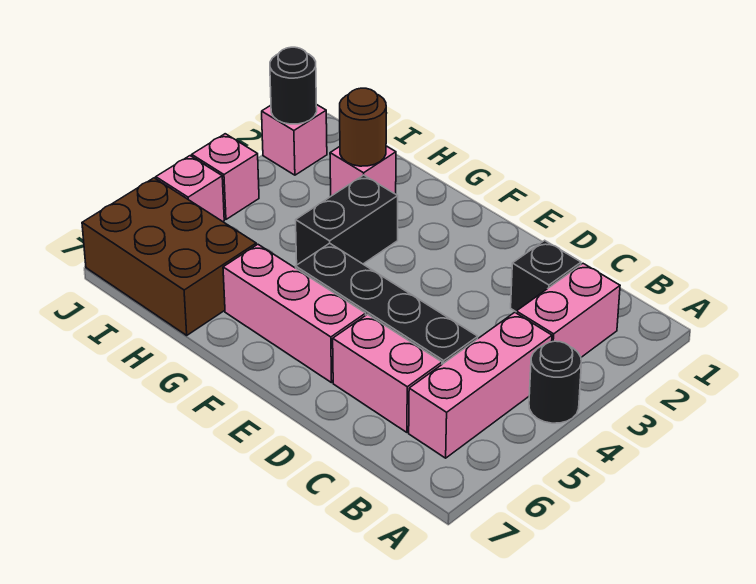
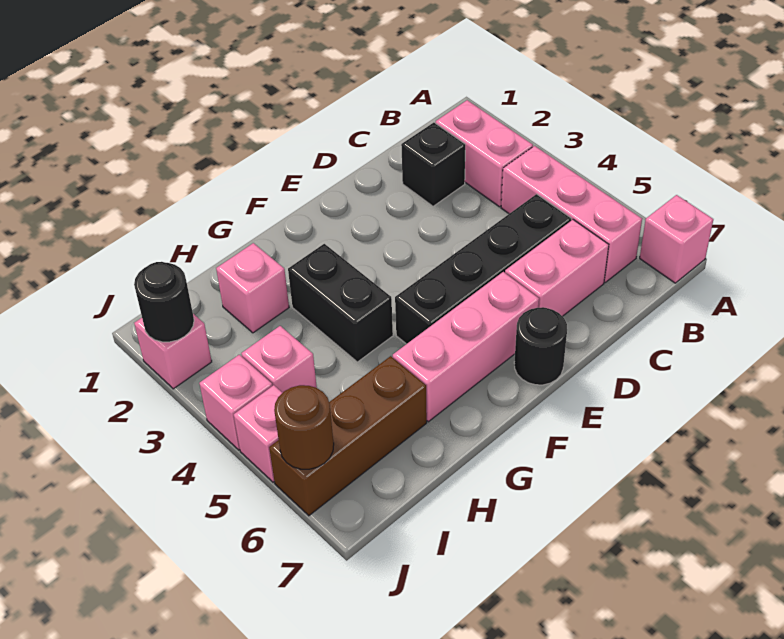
black round brick A4 level 1 -> black round brick E7 level 1
none -> pink brick A7 level 1
brown round brick H2 level 2 -> brown round brick J6 level 2
brown brick H6:J7 level 1 -> brown brick H6:J6 level 1
none -> pink brick I4 level 1

